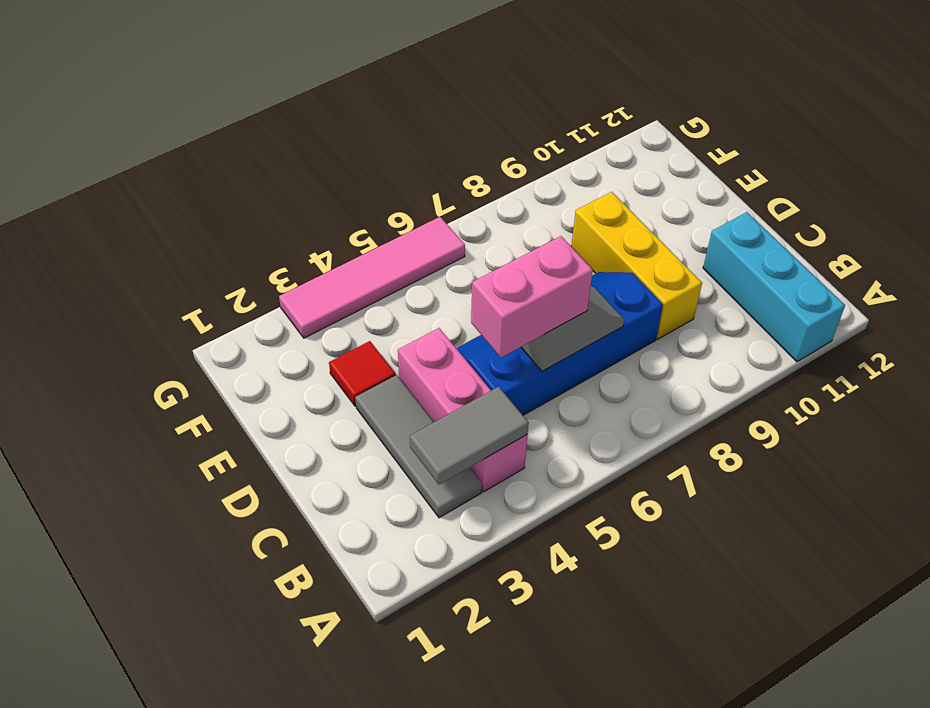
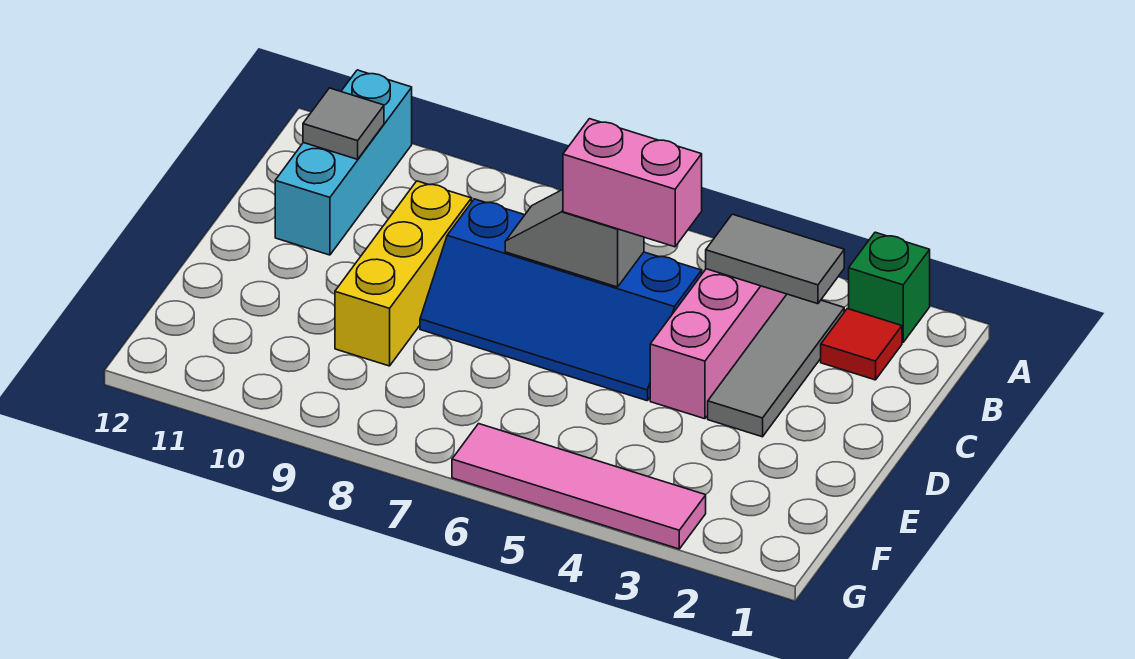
none -> green brick A2 level 1
none -> grey tile B11 level 2
red tile E3 level 1 -> red tile B2 level 1

